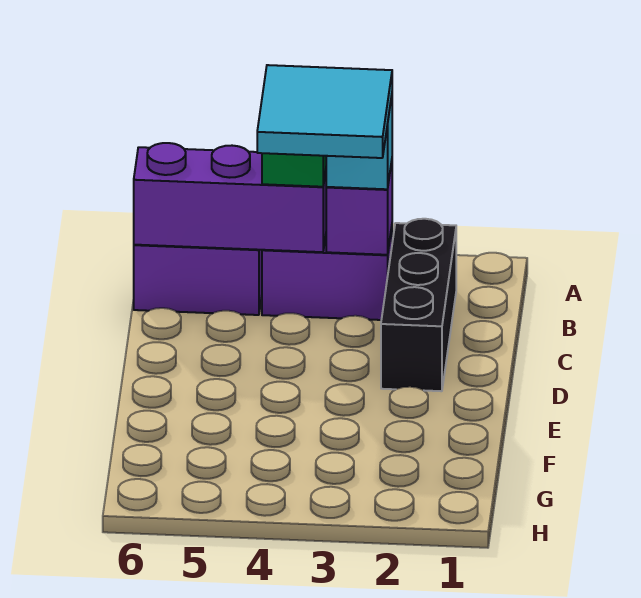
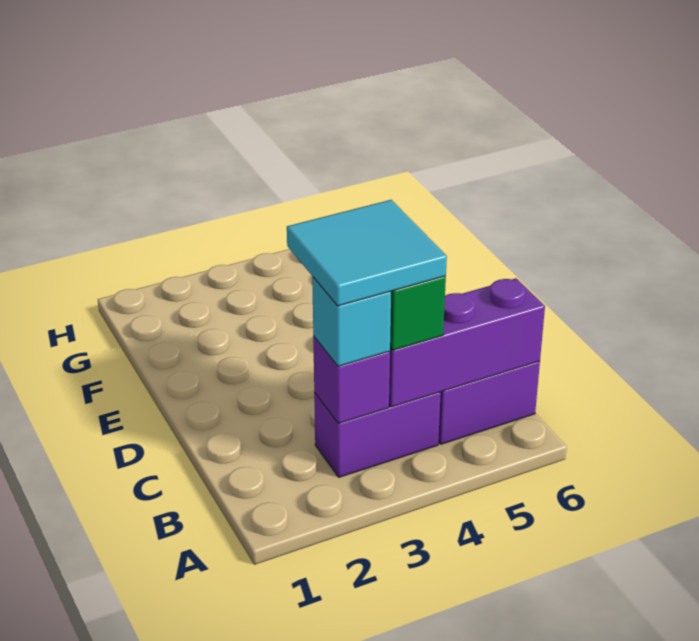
black brick B2:D2 level 1 -> none

